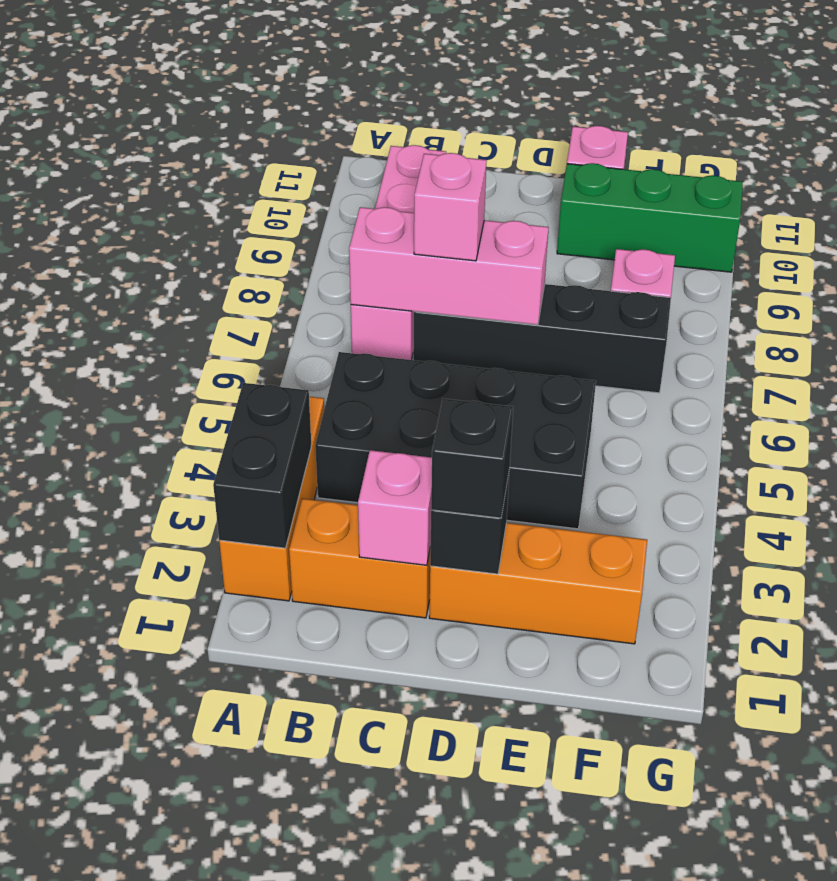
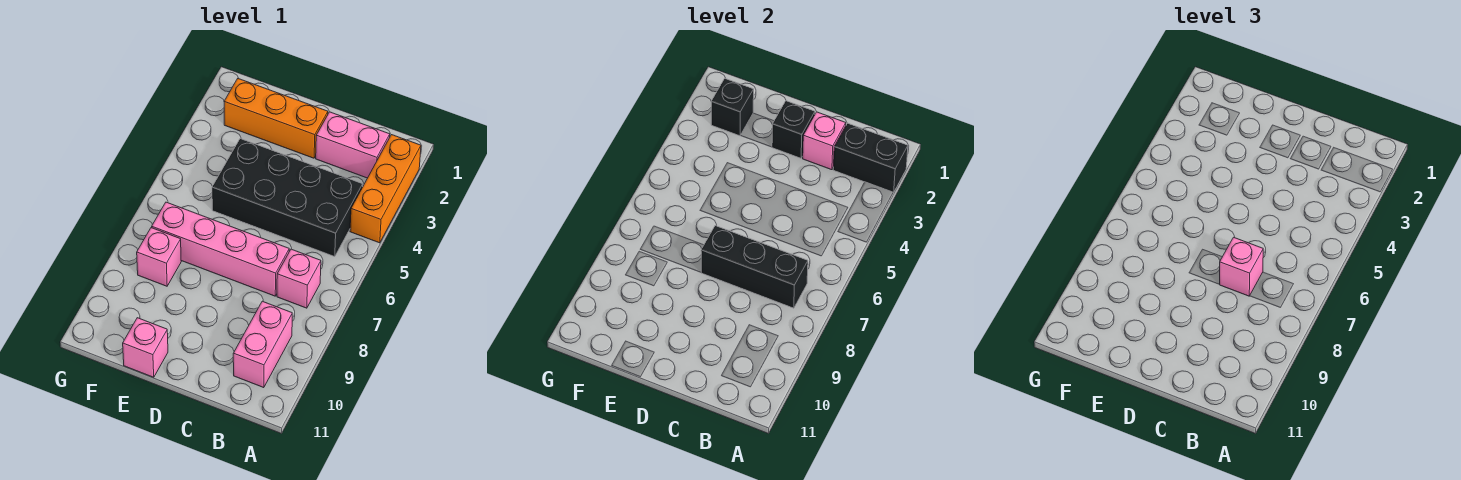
black brick A2:A3 level 2 -> black brick A2:B2 level 2
orange brick B2:C2 level 1 -> pink brick B2:C2 level 1
pink brick B7:D7 level 2 -> black brick B7:D7 level 2
black brick C7:F7 level 1 -> pink brick C7:F7 level 1
black brick D2 level 3 -> black brick F2 level 2
green brick E10:G10 level 1 -> none

